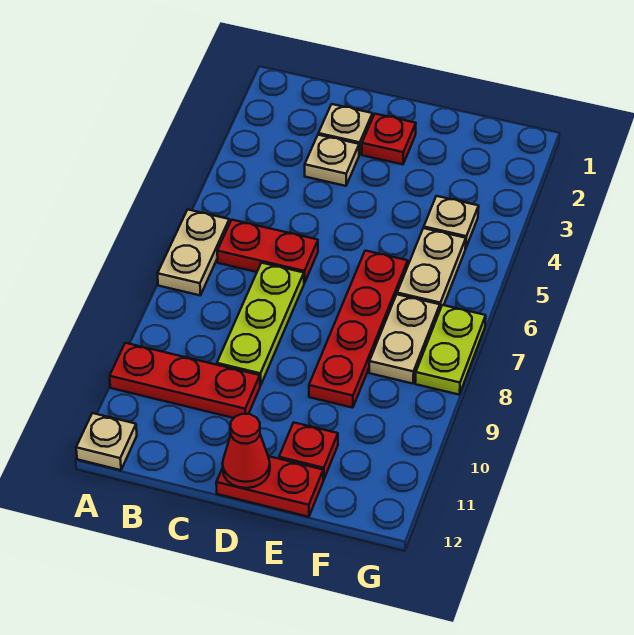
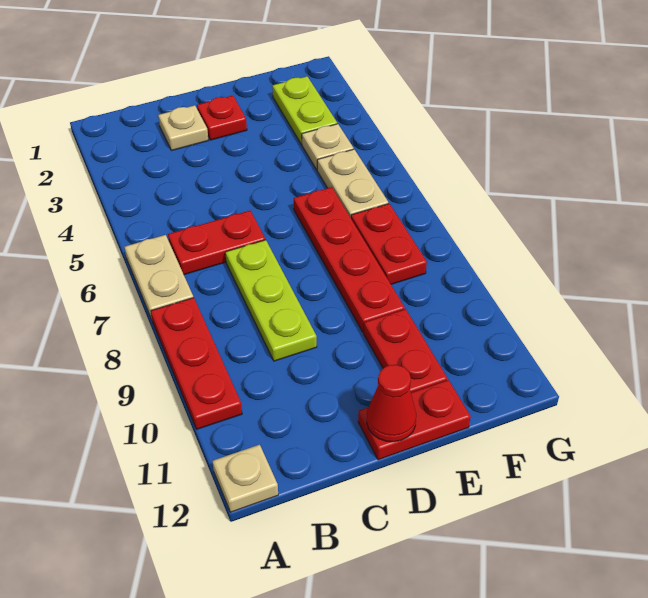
red plate A10:C10 level 1 -> red plate A8:A10 level 1
tan plate C3 level 1 -> none
red plate E11 level 1 -> red plate E10:E11 level 1
tan plate F7:F8 level 1 -> red plate F7:F8 level 1
lime plate G7:G8 level 1 -> lime plate F2:F3 level 1

